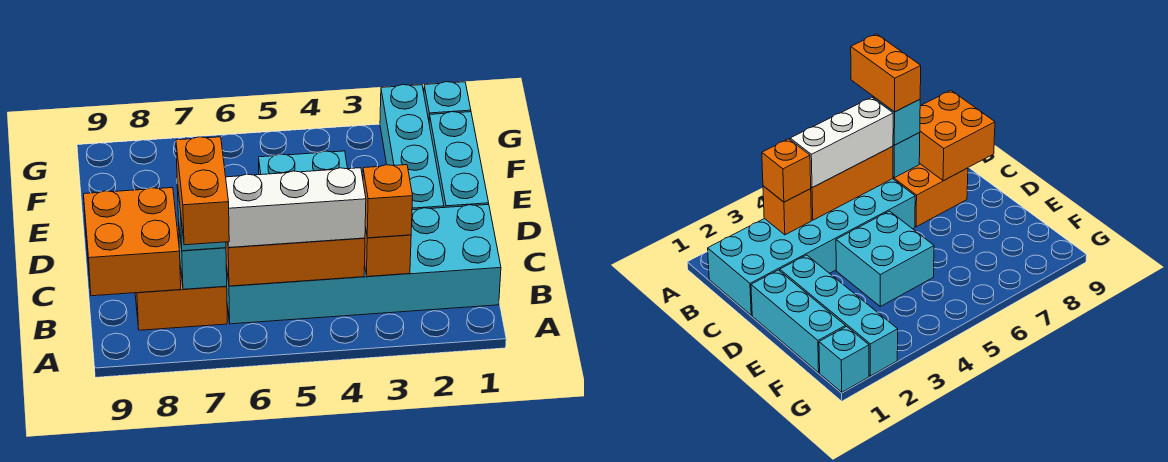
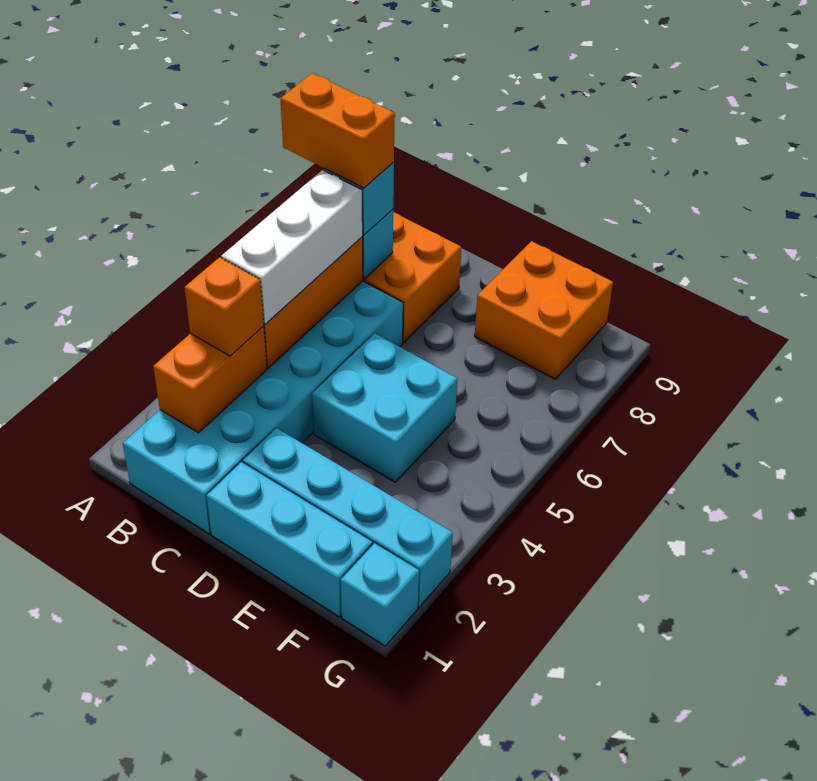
orange brick B3 level 2 -> orange brick B2:B3 level 2
orange brick B8:C9 level 2 -> orange brick E8:F9 level 1

